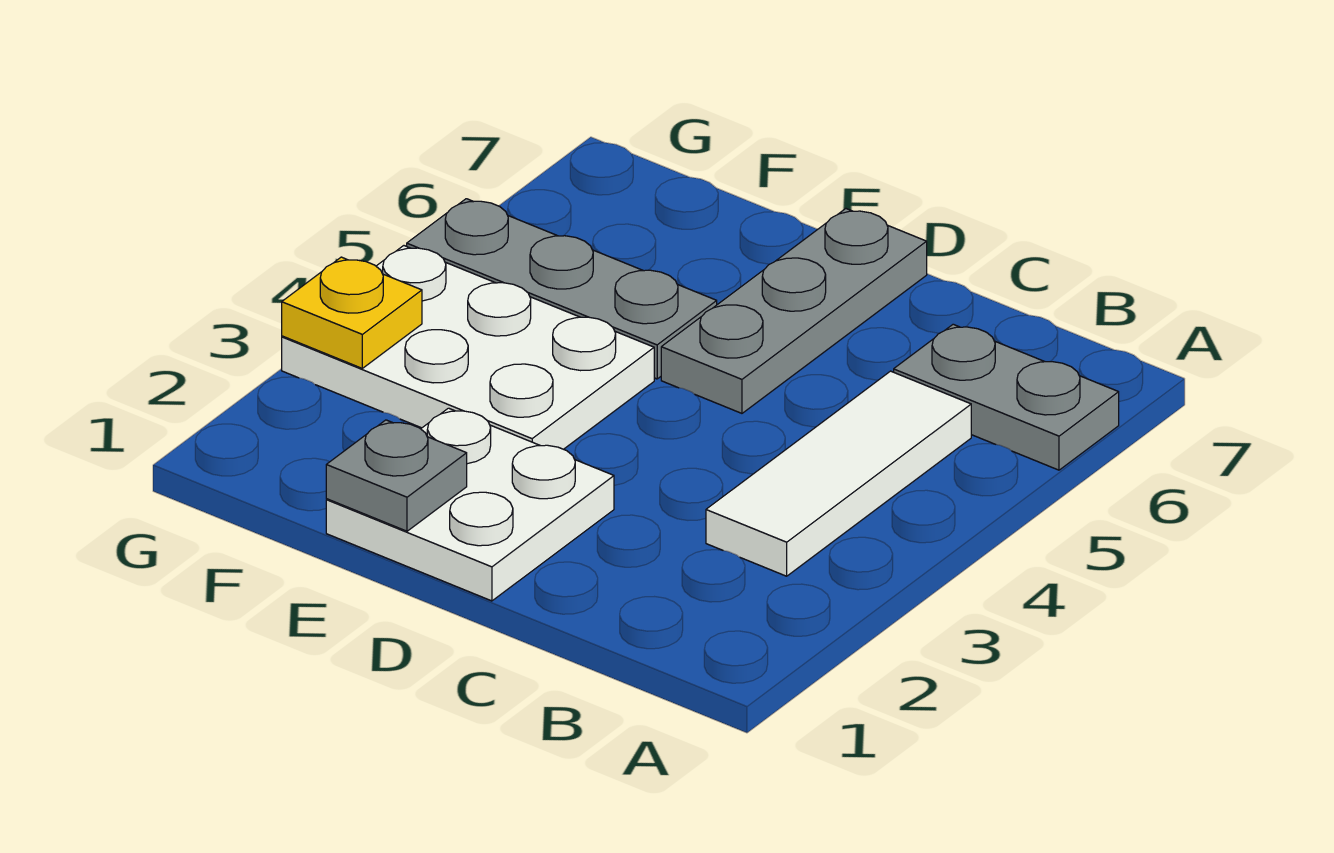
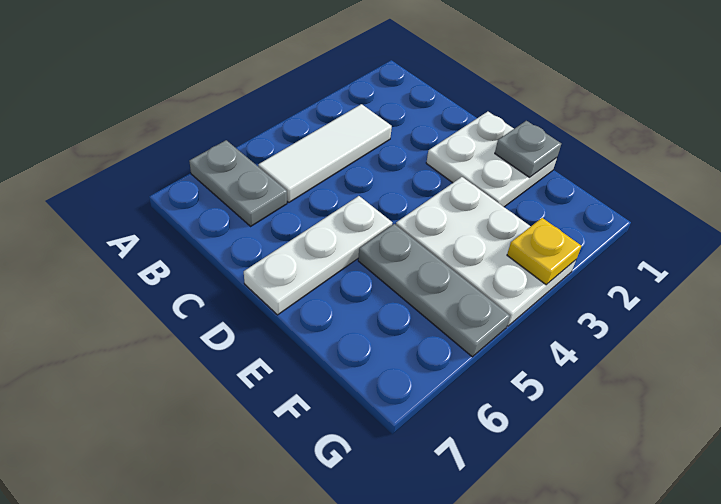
grey plate D5:D7 level 1 -> white plate D5:D7 level 1

